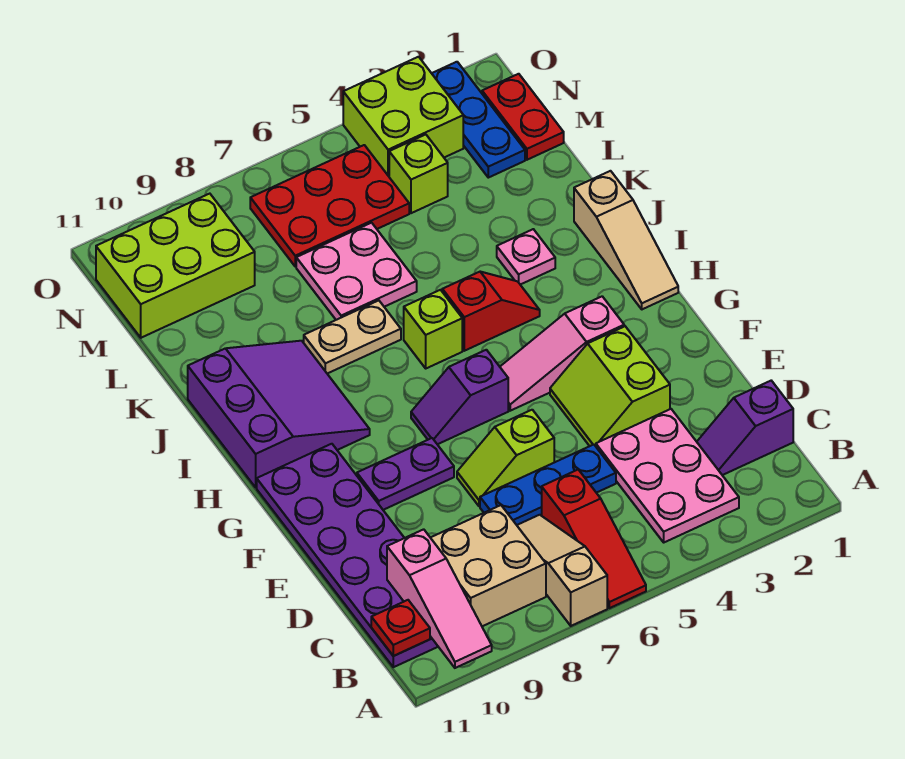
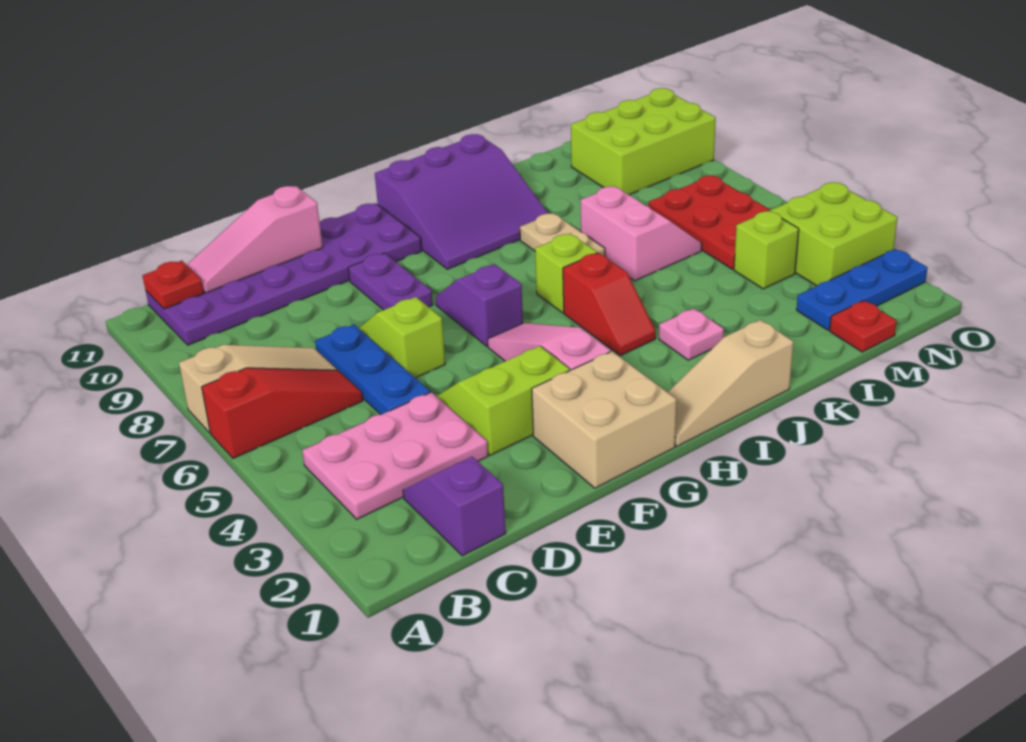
red slope A6:C6 level 1 top C -> red slope A6:C6 level 1 top A
pink slope A10:C10 level 2 top C -> pink slope C11:E11 level 2 top E
tan brick B8:C9 level 1 -> tan brick F1:G2 level 1
pink plate K6:L7 level 1 -> pink slope K6:L7 level 1 top K
red plate M1:N1 level 1 -> red plate M1 level 1
lime brick M9:N11 level 1 -> lime brick M9:O10 level 1

